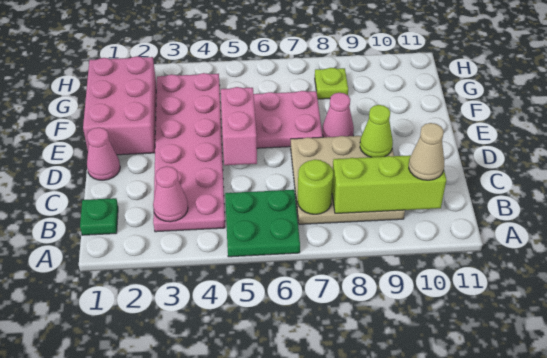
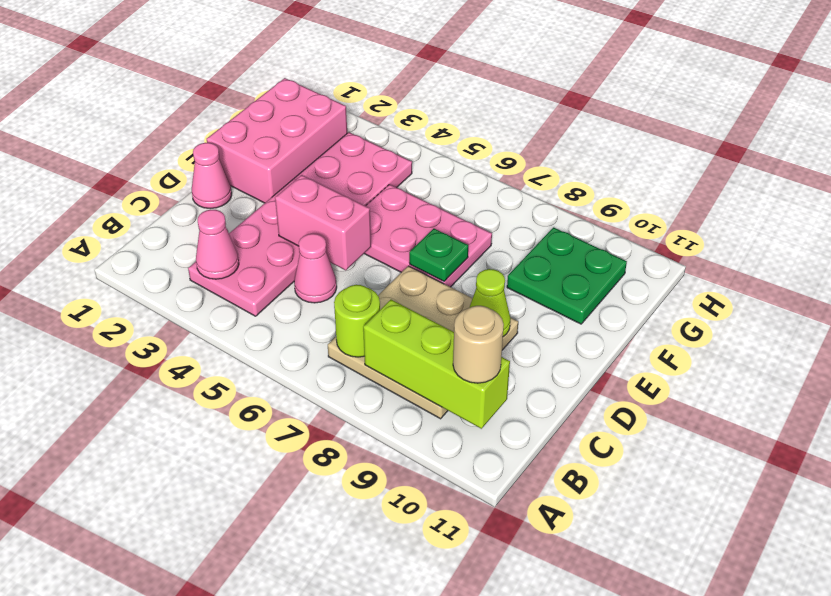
green plate A5:B6 level 1 -> green plate F9:G10 level 1
green plate B1 level 1 -> green plate E7 level 2
tan cone B10 level 3 -> tan round brick B10 level 3
pink brick D5:E5 level 2 -> pink brick D4:D5 level 2
pink cone E8 level 1 -> pink cone C5 level 1
lime plate G8 level 1 -> none

